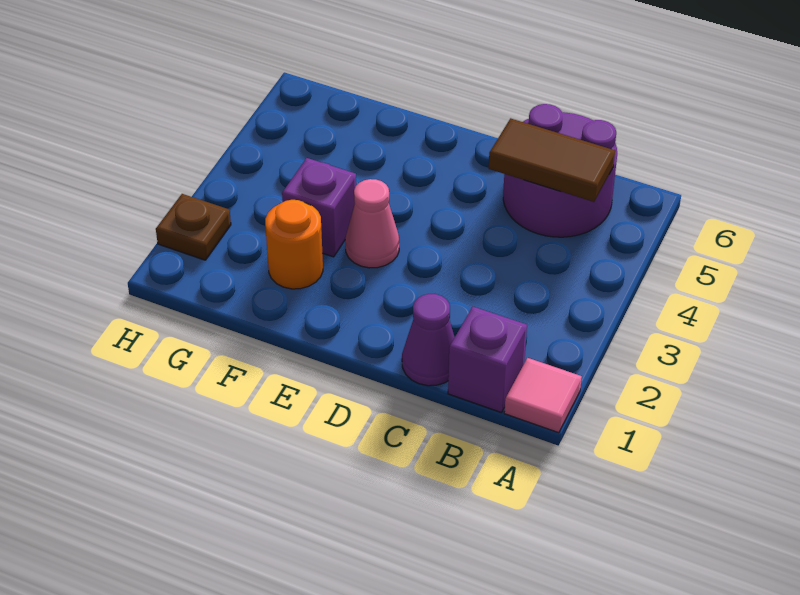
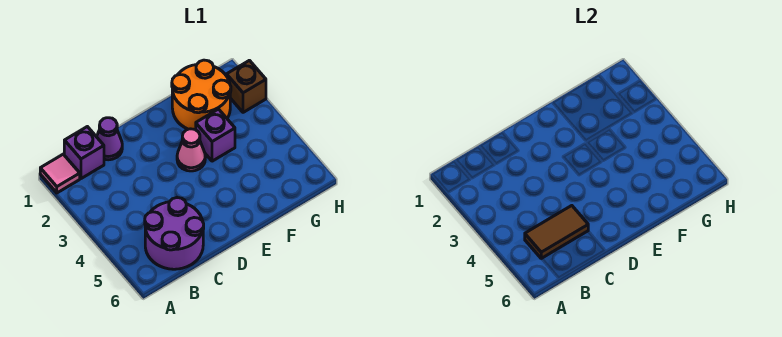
orange round brick F2 level 1 -> orange round brick F1:G2 level 1
brown plate H2 level 1 -> brown brick H2 level 1

